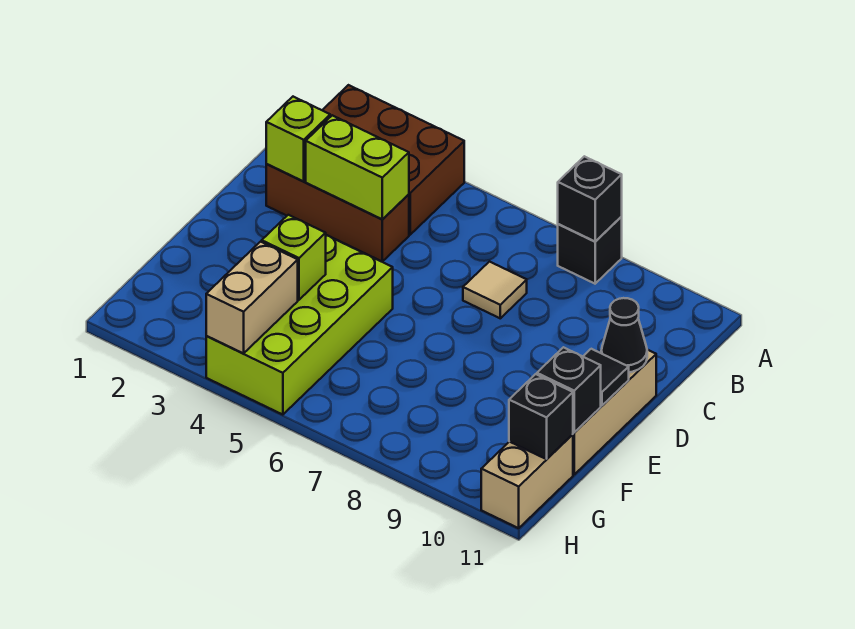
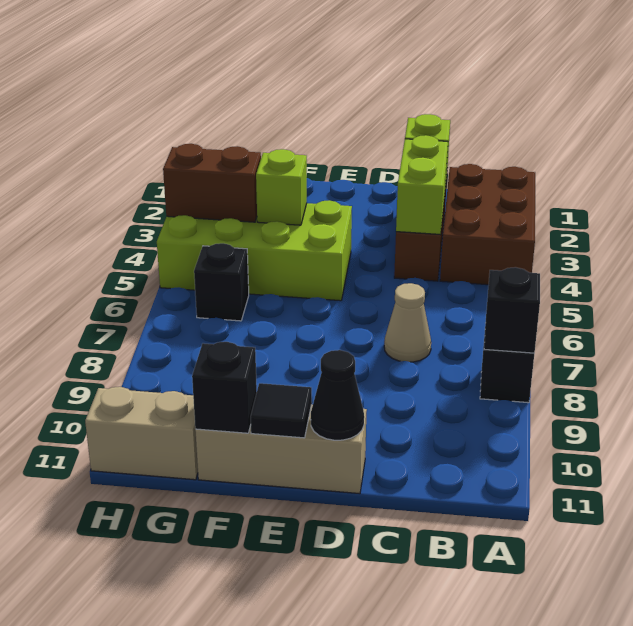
tan tile C7 level 1 -> tan cone C7 level 1
tan brick G4:H4 level 2 -> brown brick G4:H4 level 2
black brick G11 level 2 -> black brick G6 level 1

